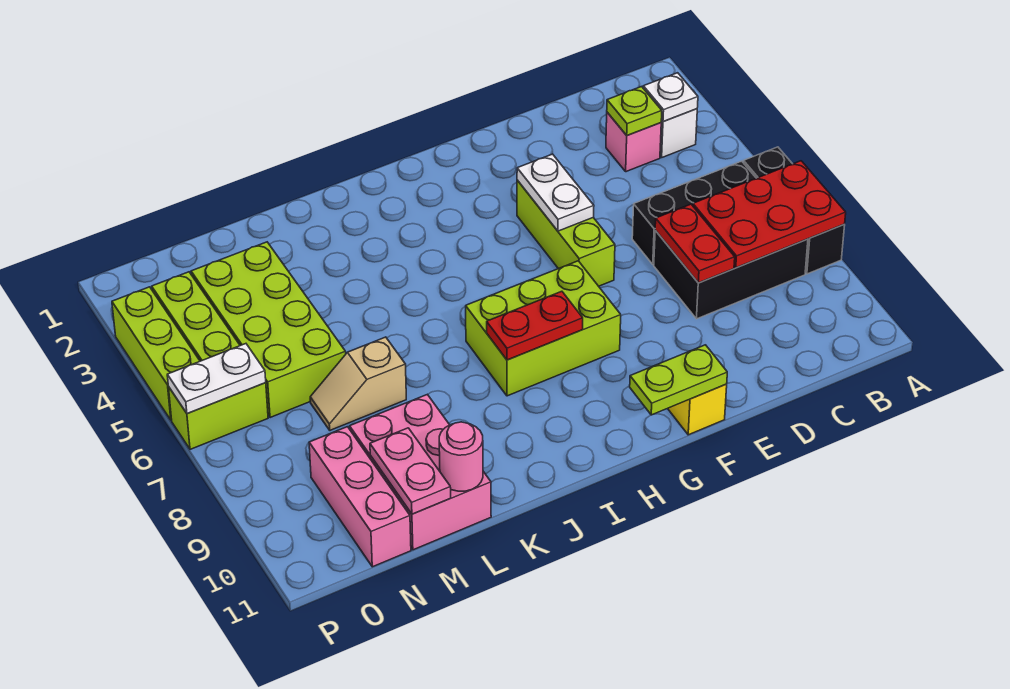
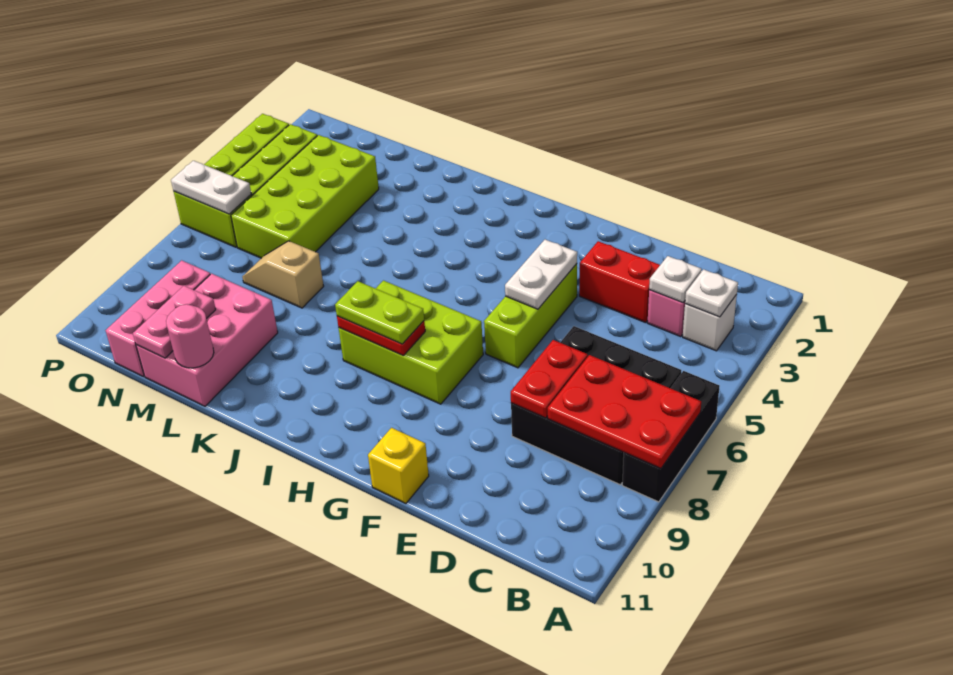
lime plate C3 level 2 -> white plate C3 level 2
none -> red brick D3:E3 level 1
lime plate F11:G11 level 2 -> lime plate H8:I8 level 3

